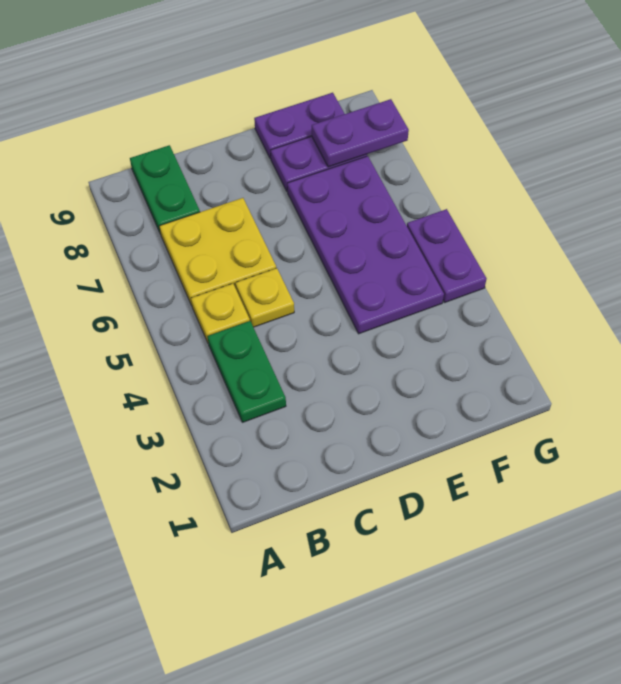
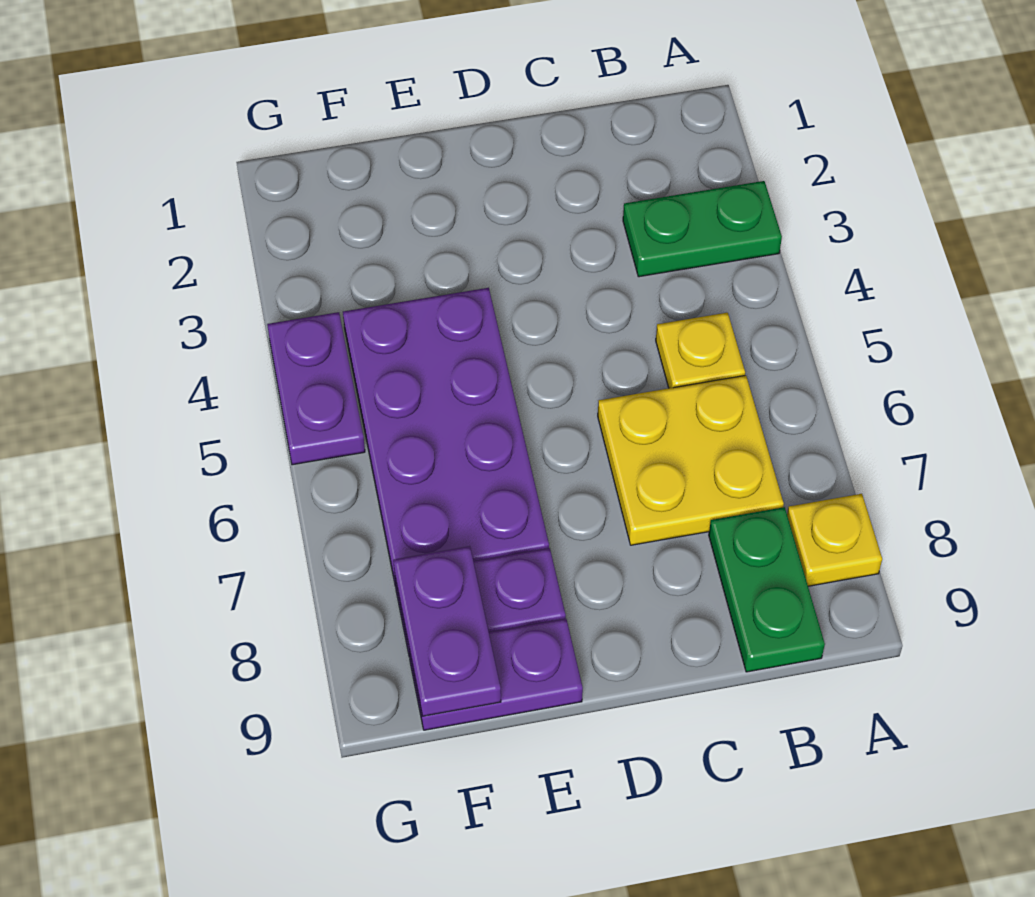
green plate B3:B4 level 1 -> green plate A3:B3 level 1
yellow plate C5 level 1 -> yellow plate A8 level 1
purple plate F8:G8 level 2 -> purple plate F8:F9 level 2

